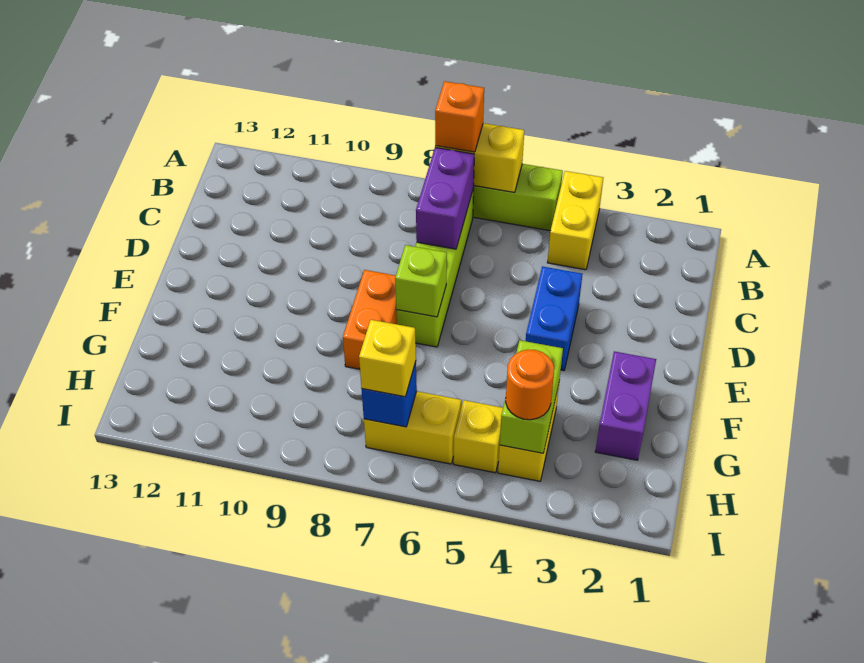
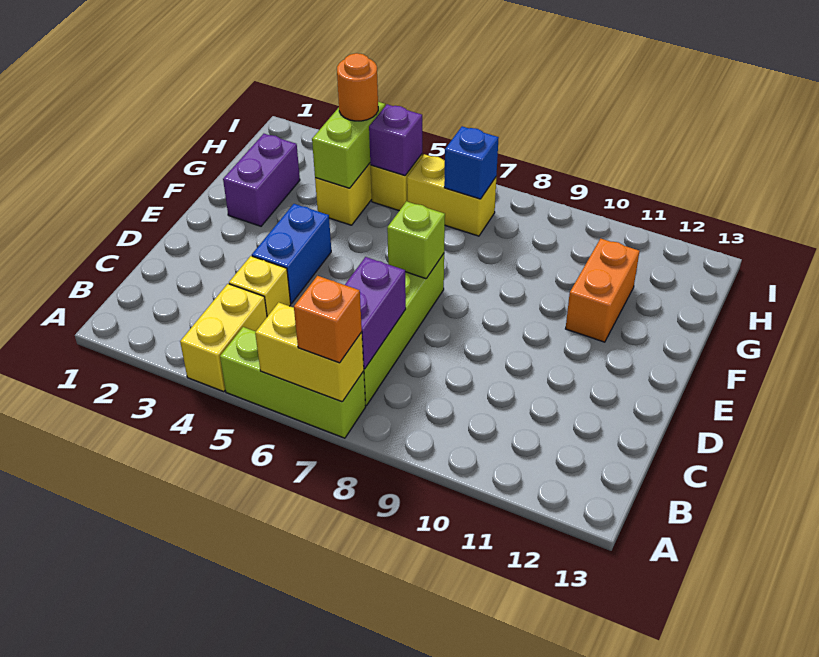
orange brick E8:F8 level 1 -> orange brick F11:G11 level 1
none -> purple brick H5 level 2
yellow brick H7 level 3 -> yellow brick C4 level 1

